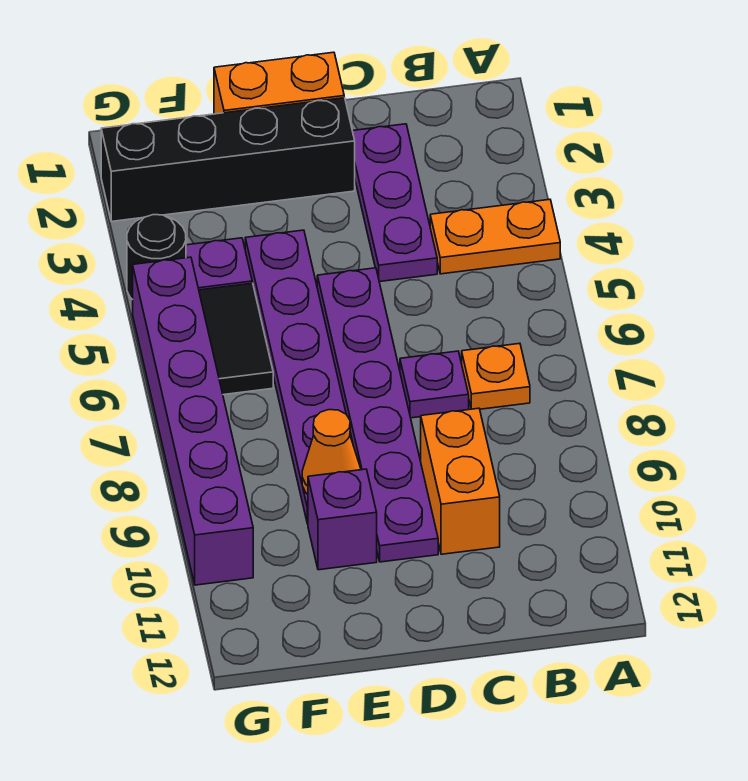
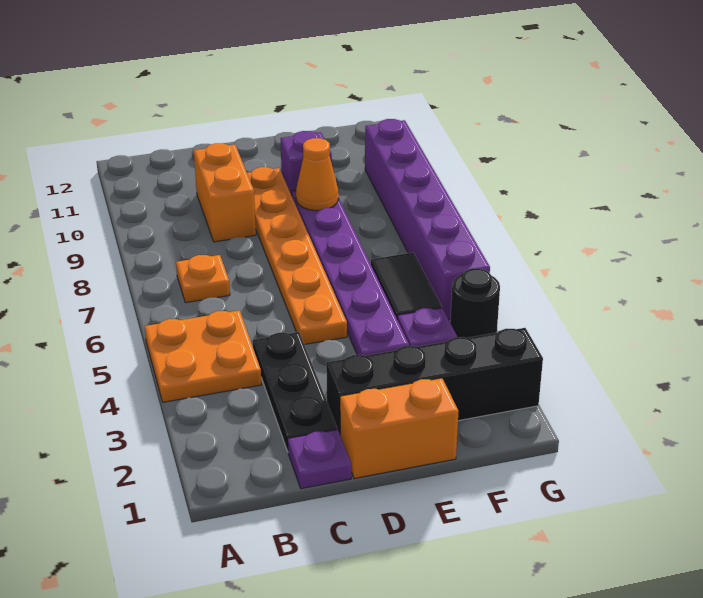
orange plate A4:B4 level 1 -> orange plate A4:B5 level 1
purple plate C2:C4 level 1 -> black plate C2:C4 level 1
purple plate C7 level 1 -> purple plate C1 level 1
purple plate D5:D10 level 1 -> orange plate D5:D10 level 1

